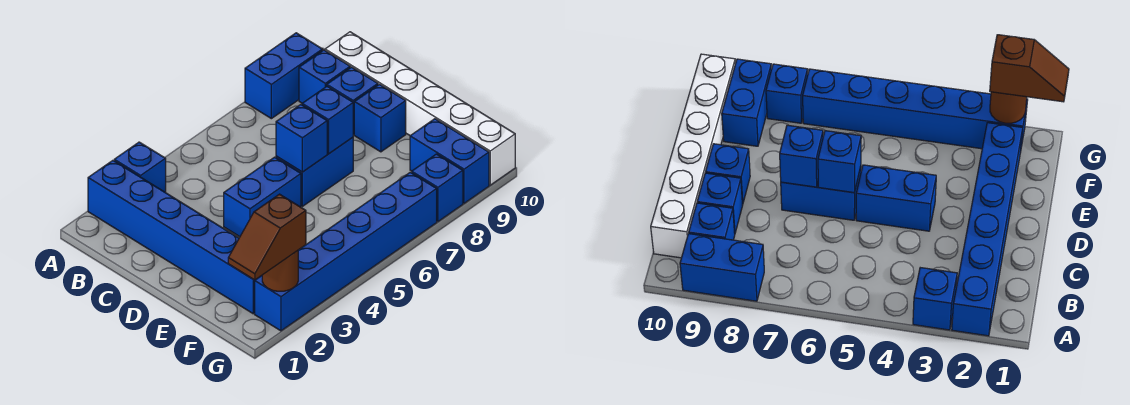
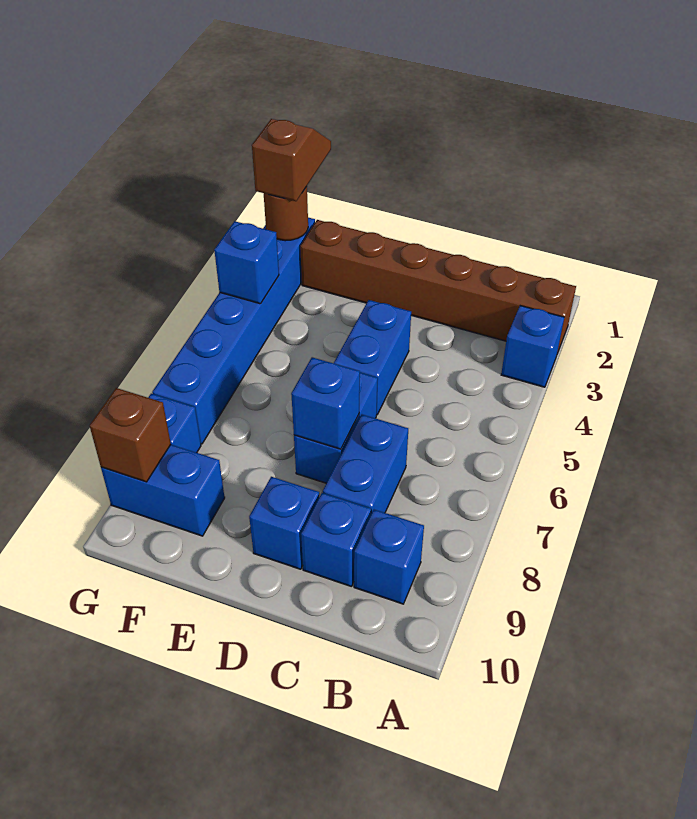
blue brick A2:F2 level 1 -> brown brick A2:F2 level 1
blue brick A8:A9 level 1 -> blue brick C7:C8 level 1
white brick B10:G10 level 1 -> none
blue brick D6 level 2 -> blue brick G4 level 2
none -> brown brick G9 level 2

